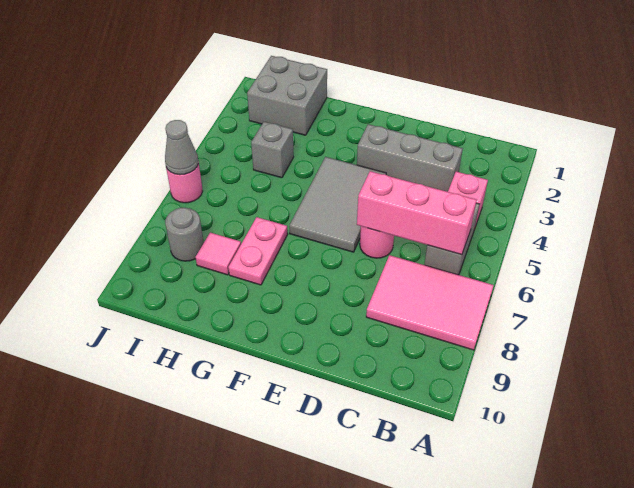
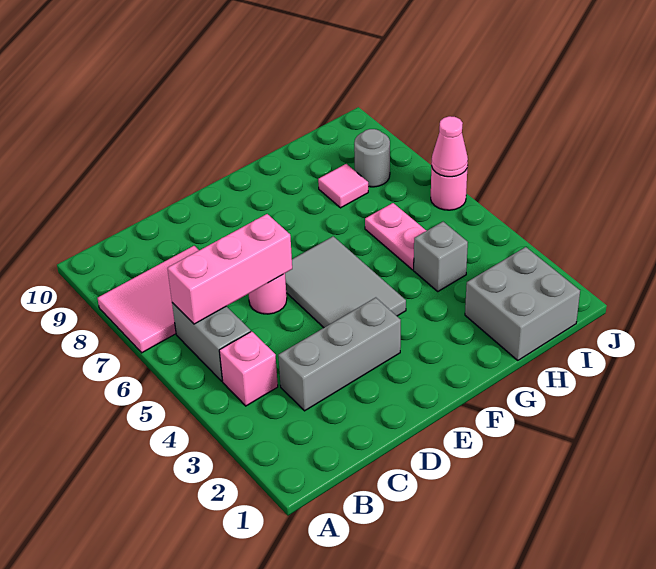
pink plate G7:G8 level 1 -> pink plate H5:H6 level 1
grey cone J6 level 2 -> pink cone J6 level 2

